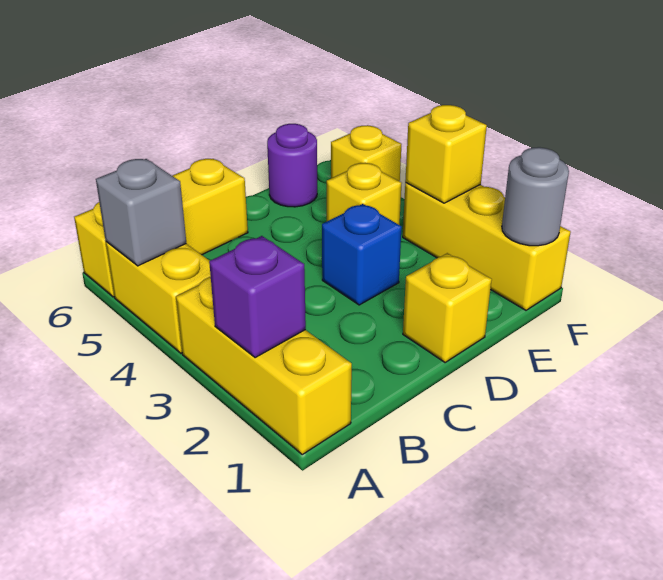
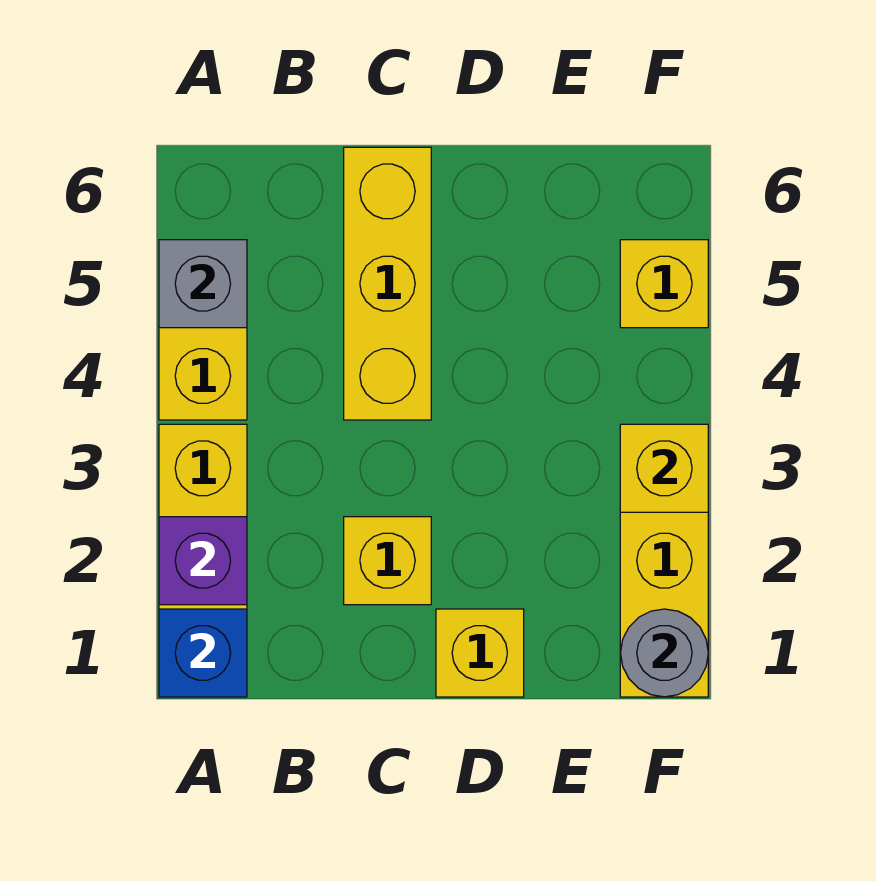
yellow brick A6:C6 level 1 -> yellow brick C4:C6 level 1
blue brick D3 level 1 -> blue brick A1 level 2
yellow brick E4 level 1 -> yellow brick C2 level 1
purple round brick E6 level 1 -> none

